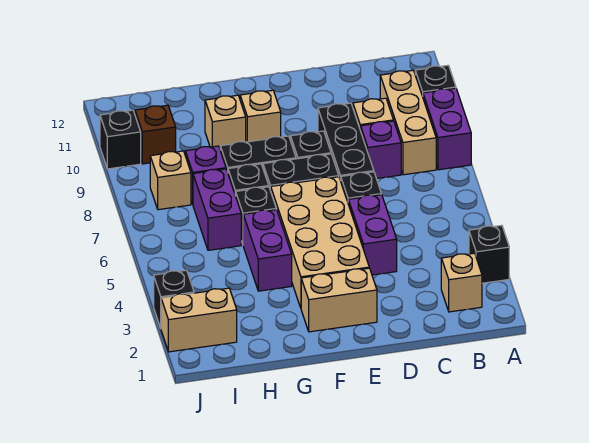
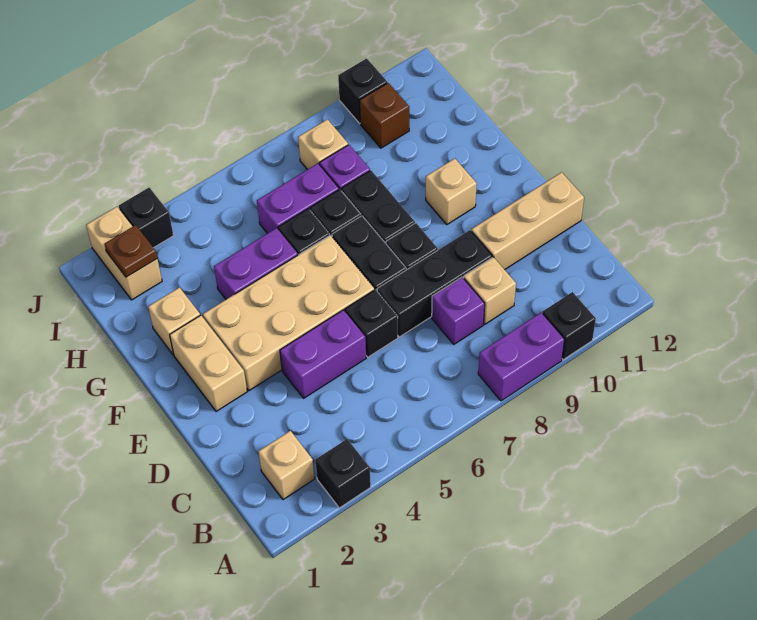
tan brick B8:B10 level 1 -> tan brick D10:D12 level 1
tan brick G10 level 1 -> tan brick G2 level 1
none -> brown plate I2 level 2

